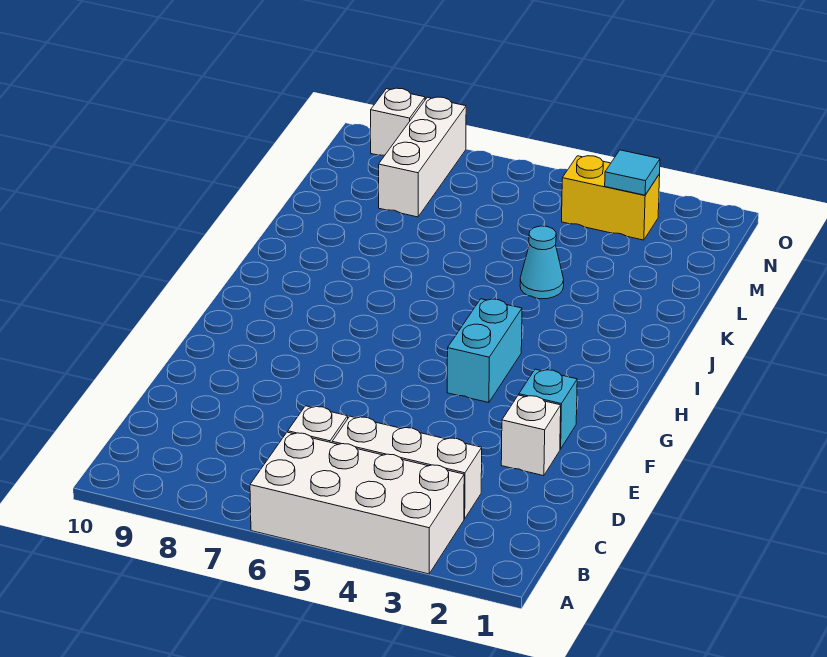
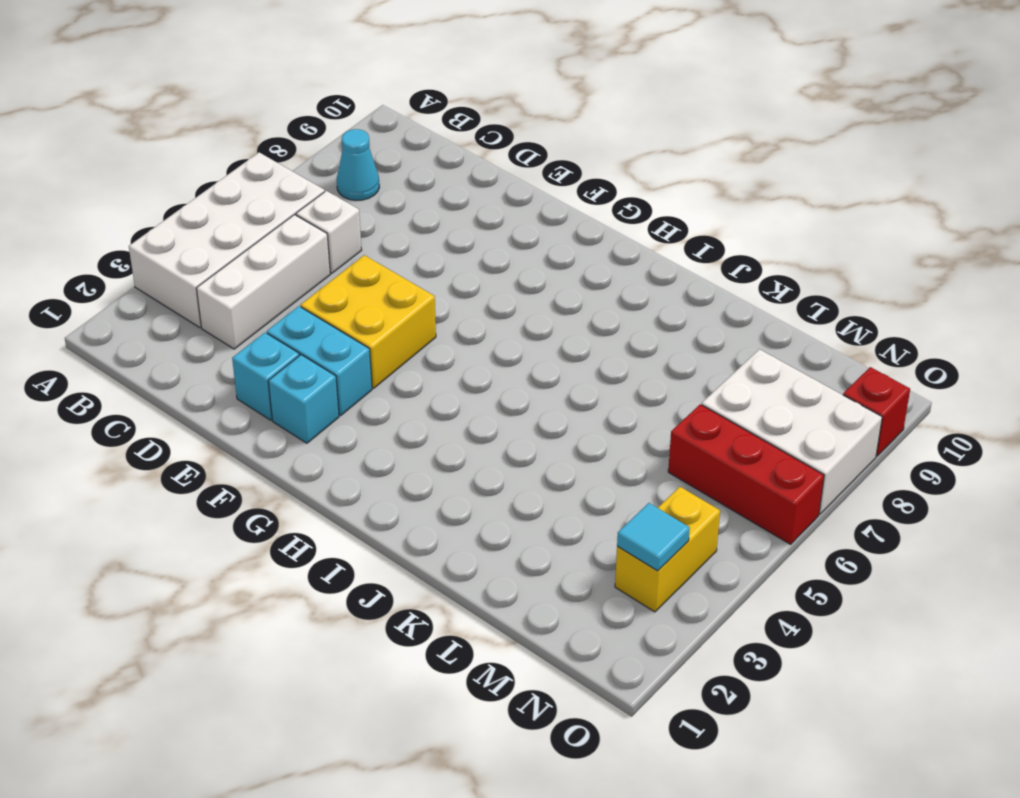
white brick E2 level 1 -> cyan brick E2 level 1
none -> yellow brick E4:F5 level 1
cyan brick G4:H4 level 1 -> cyan brick E3:F3 level 1
cyan cone K4 level 1 -> cyan cone B8 level 1
none -> red brick M6:O6 level 1
white brick M8:O8 level 1 -> white brick M7:O8 level 1
white brick O9 level 1 -> red brick O9 level 1

